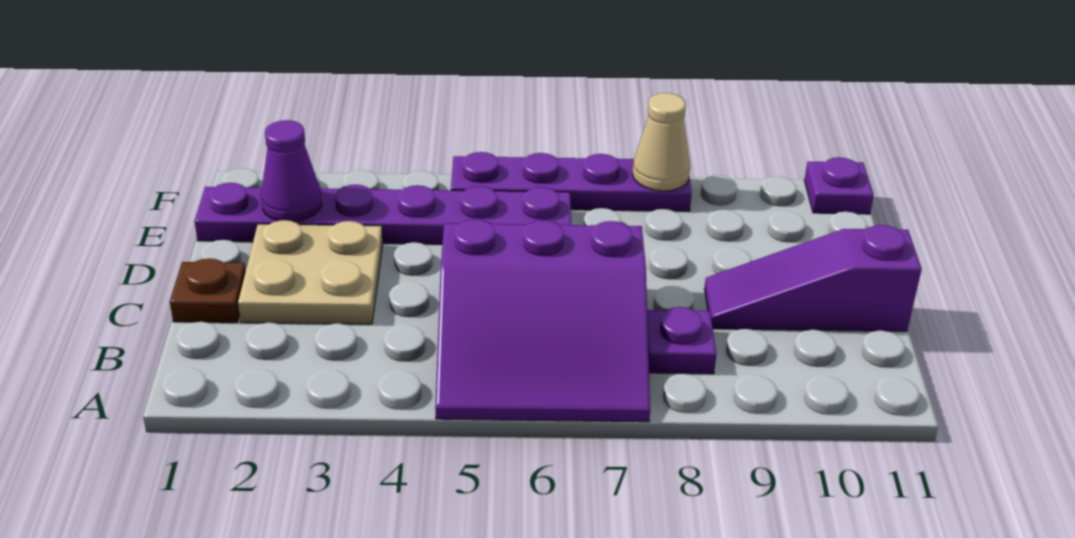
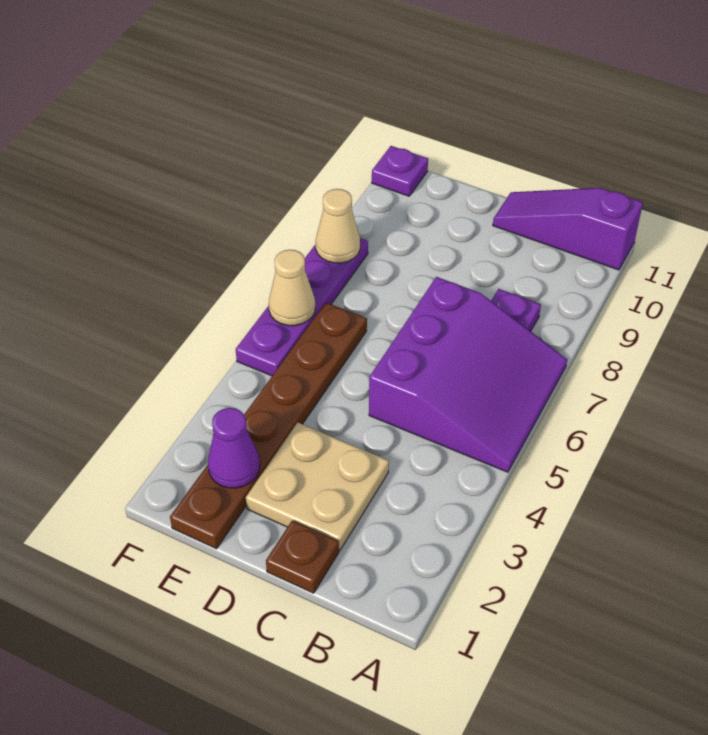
purple slope C9:C11 level 1 top 11 -> purple slope A11:C11 level 1 top A
purple plate E1:E6 level 1 -> brown plate E1:E6 level 1
none -> tan cone F6 level 2

